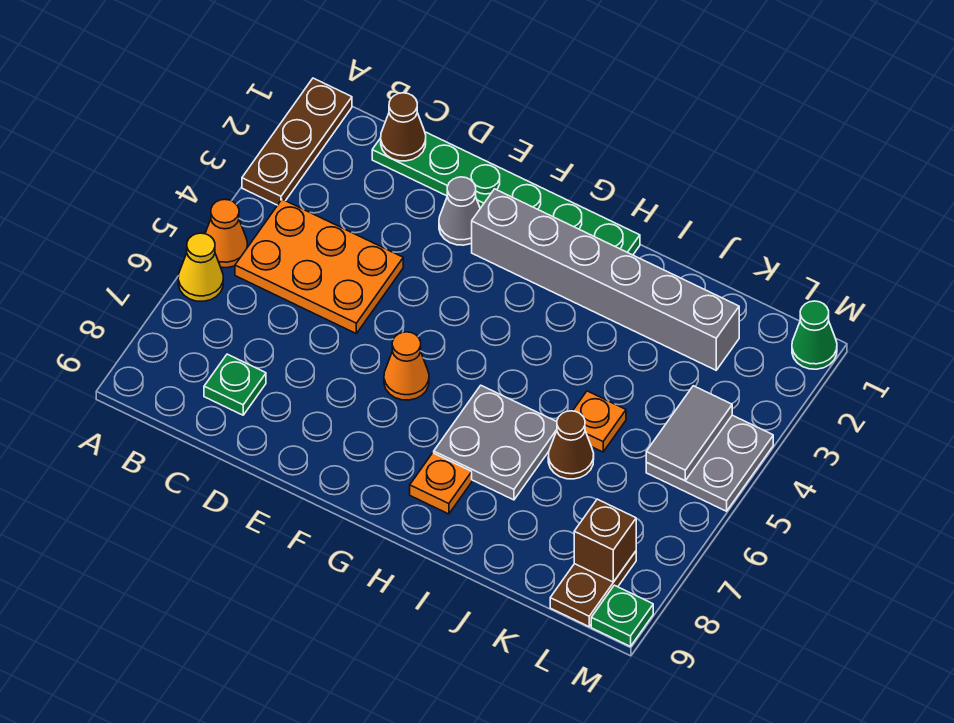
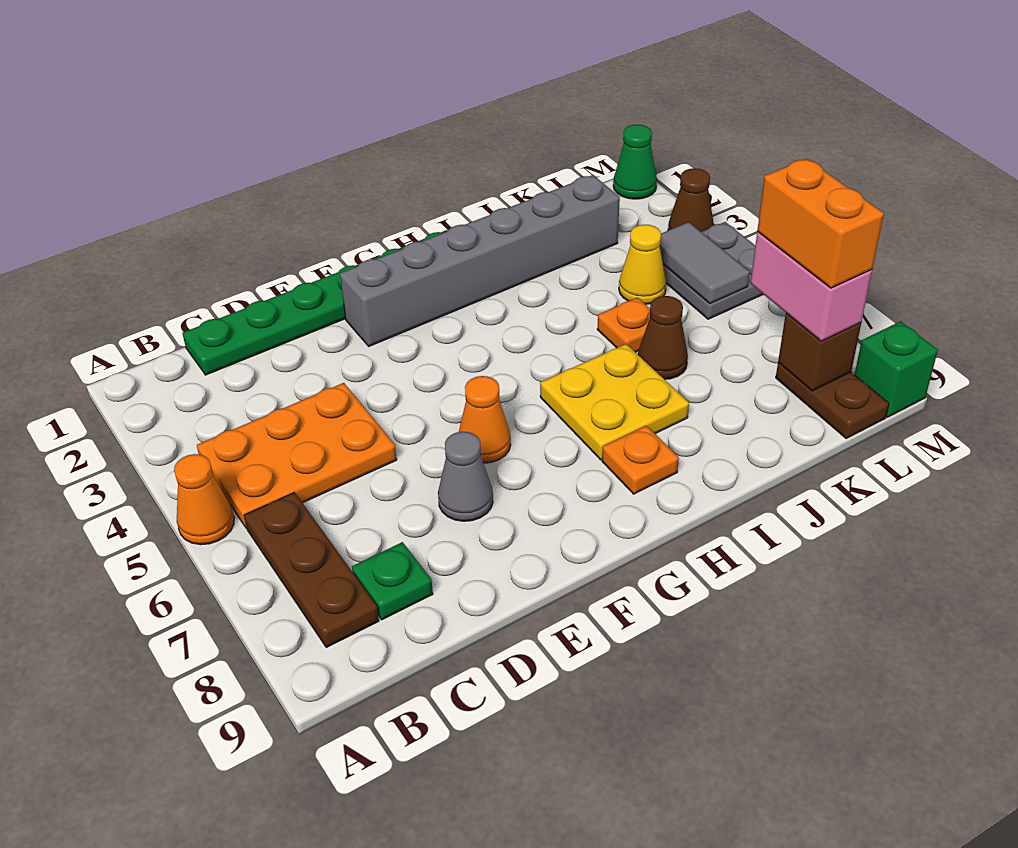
brown plate A1:A3 level 1 -> brown plate B6:B8 level 1
yellow cone A6 level 1 -> yellow cone K4 level 1
brown cone C1 level 2 -> brown cone M3 level 1
grey cone E2 level 1 -> grey cone E7 level 1
grey plate H6:I7 level 1 -> yellow plate H6:I7 level 1
none -> pink brick L7:L8 level 3
none -> orange brick L7:L8 level 4
green plate M9 level 1 -> green brick M9 level 1

